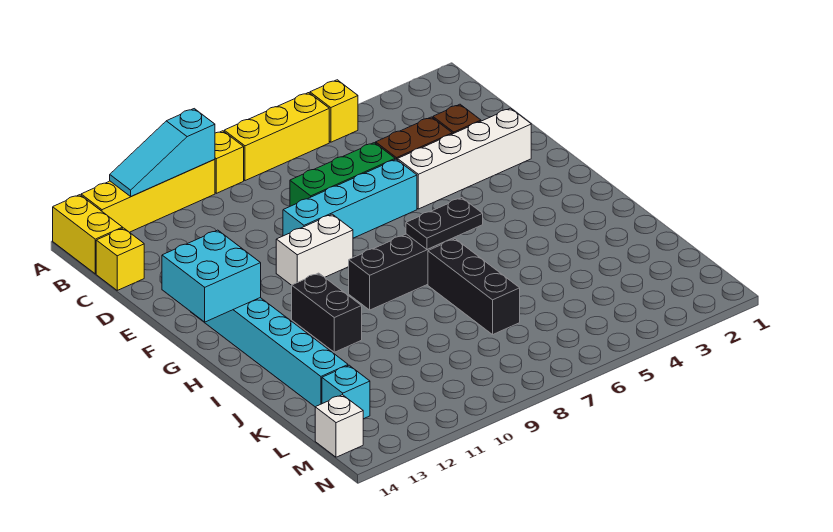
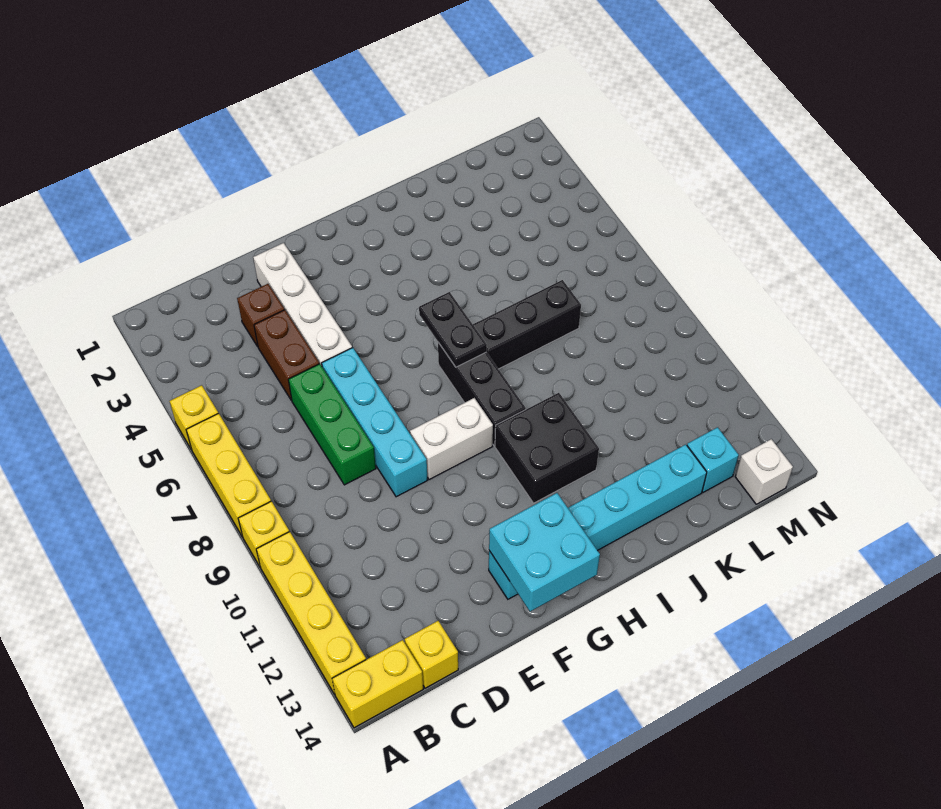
cyan slope A10:A12 level 2 top 10 -> none
white brick F9:F10 level 1 -> white brick F9:G9 level 1
black brick H11:I11 level 1 -> black brick H10:I11 level 1

